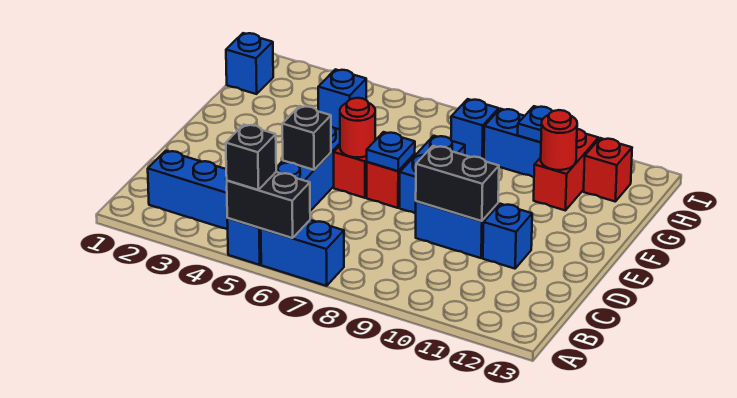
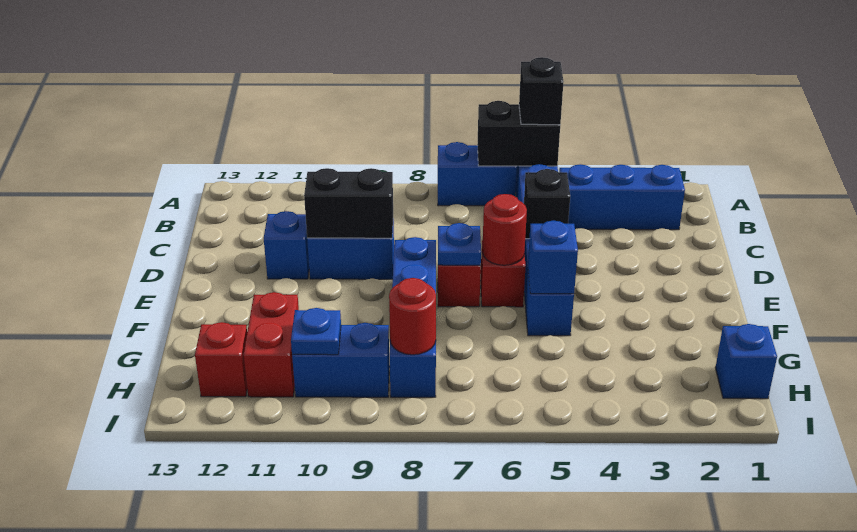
red round brick G11 level 2 -> red round brick H8 level 2

